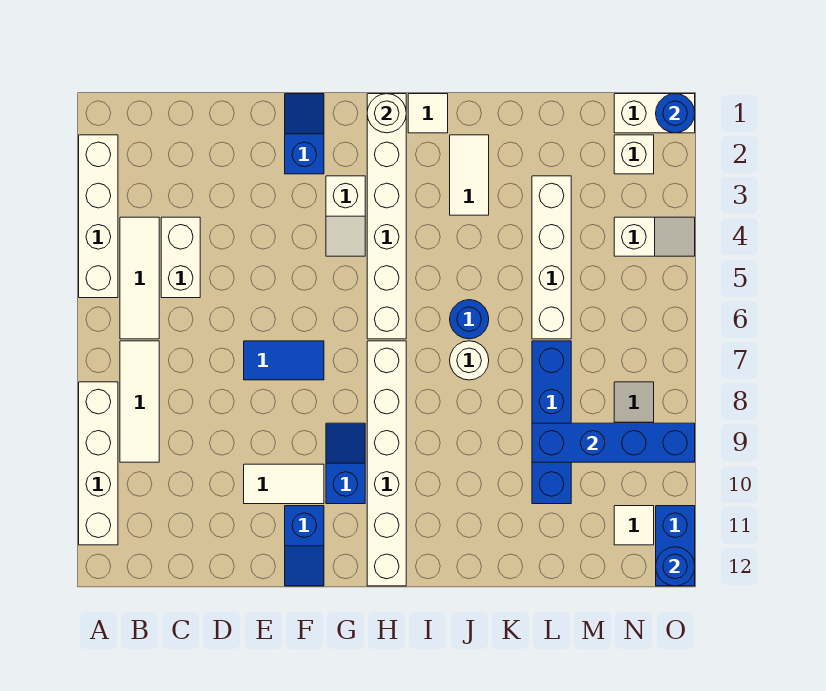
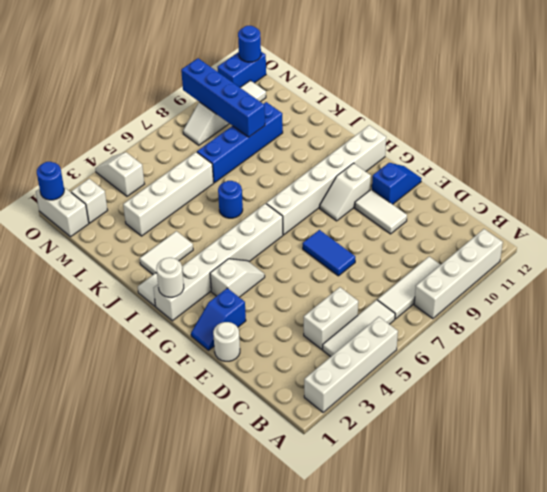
blue slope G9:G10 level 1 top 10 -> white slope G9:G10 level 1 top 10
white round brick J7 level 1 -> white round brick E1 level 1

